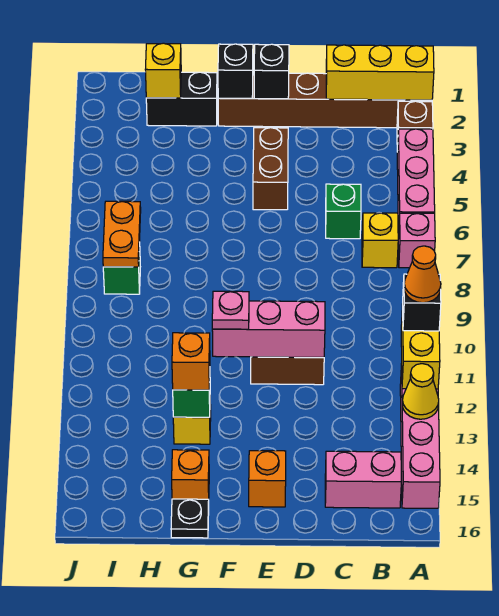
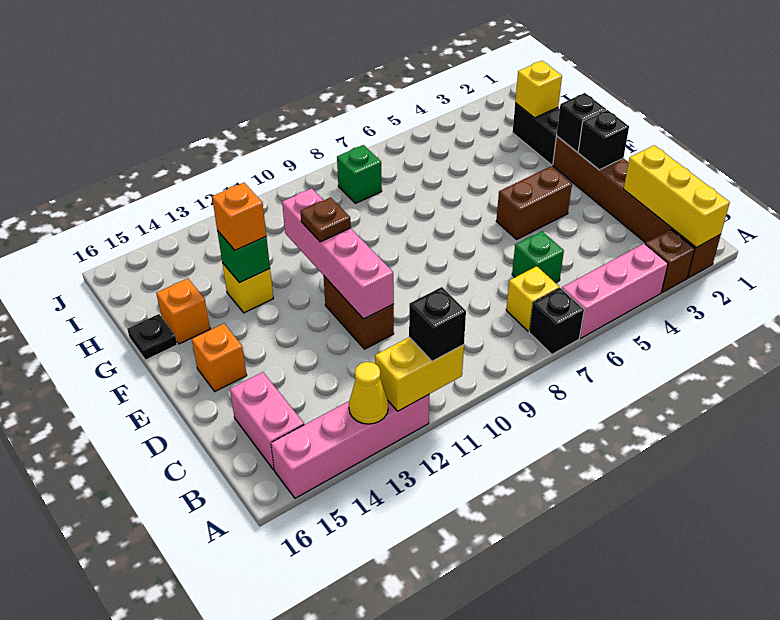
pink brick A7 level 1 -> black brick A7 level 1
orange cone A11 level 4 -> none
pink brick D11:F11 level 2 -> pink brick D11:G11 level 2
pink plate F11 level 3 -> brown plate F11 level 3
orange plate I7:I8 level 2 -> none

